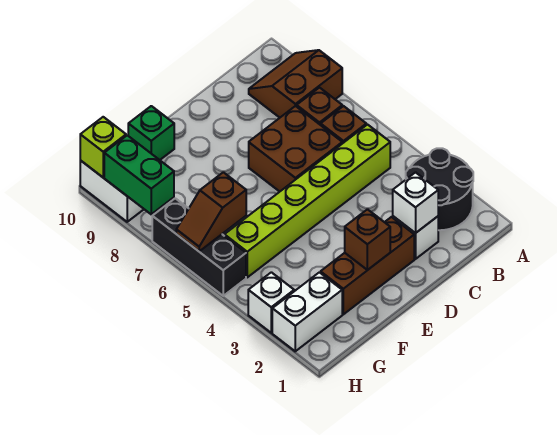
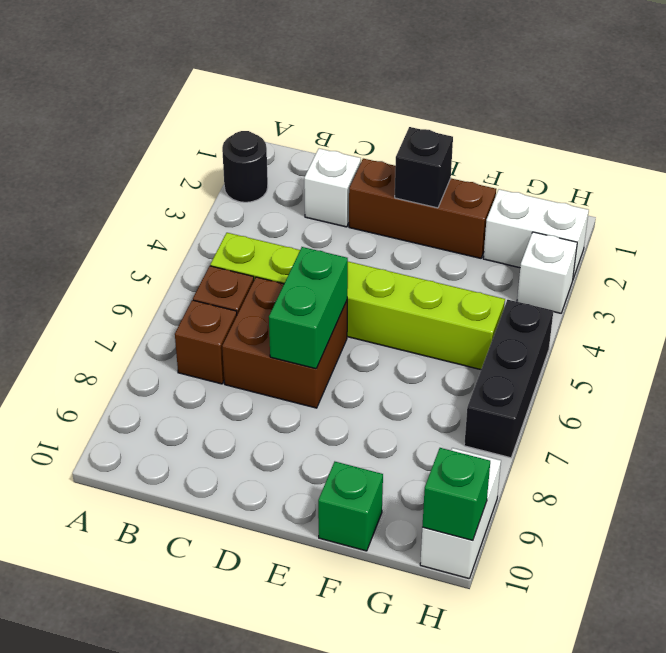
black round brick A2:B3 level 1 -> black round brick A2 level 1
brown slope A8:B9 level 1 top 8 -> none
white brick C2 level 2 -> none
brown brick E2 level 2 -> black brick E2 level 2
brown slope G6:H6 level 2 top G -> none
green brick H8:H9 level 2 -> green brick D6:D7 level 2
lime brick H10 level 2 -> green brick H10 level 2

